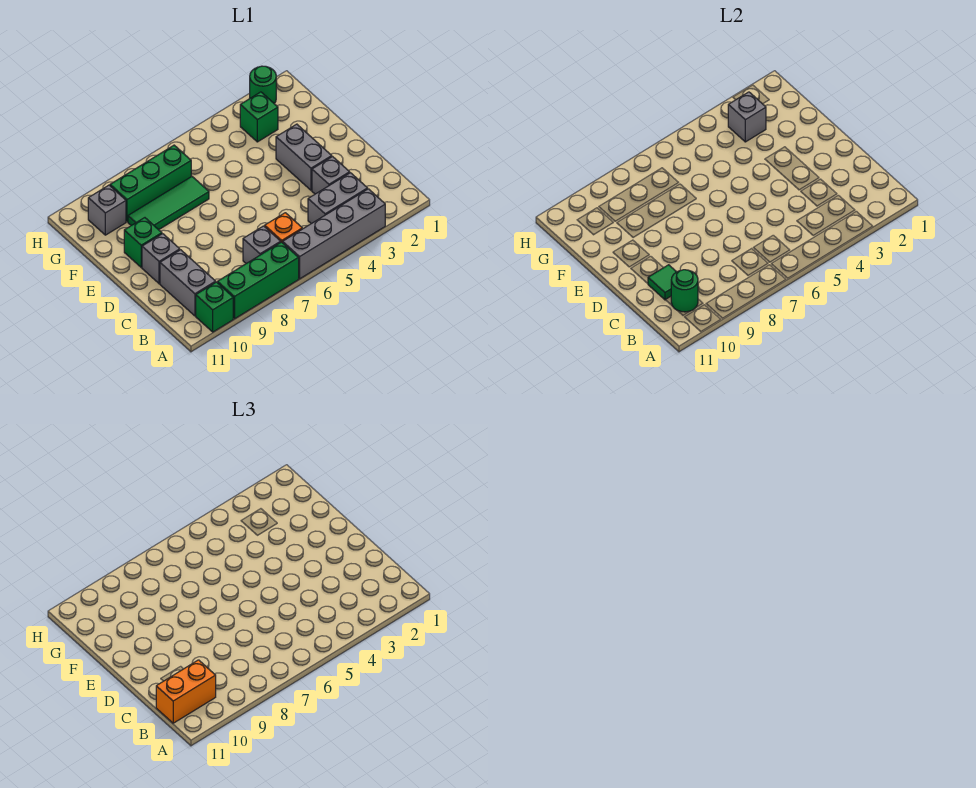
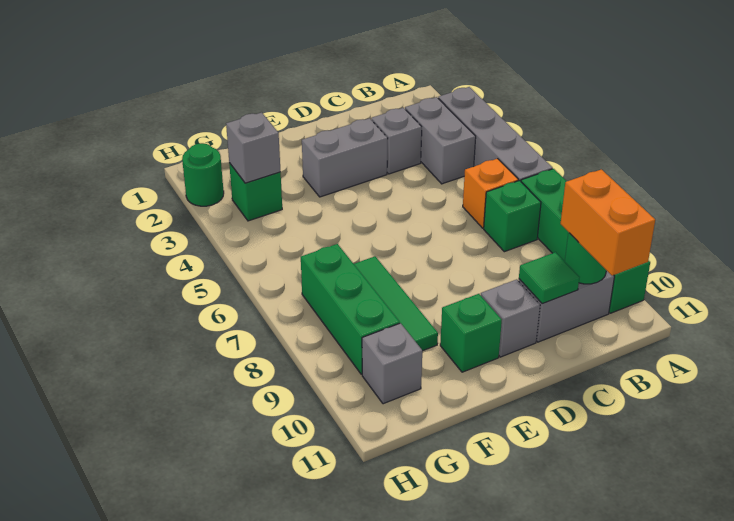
grey brick B7 level 1 -> green brick B7 level 1

